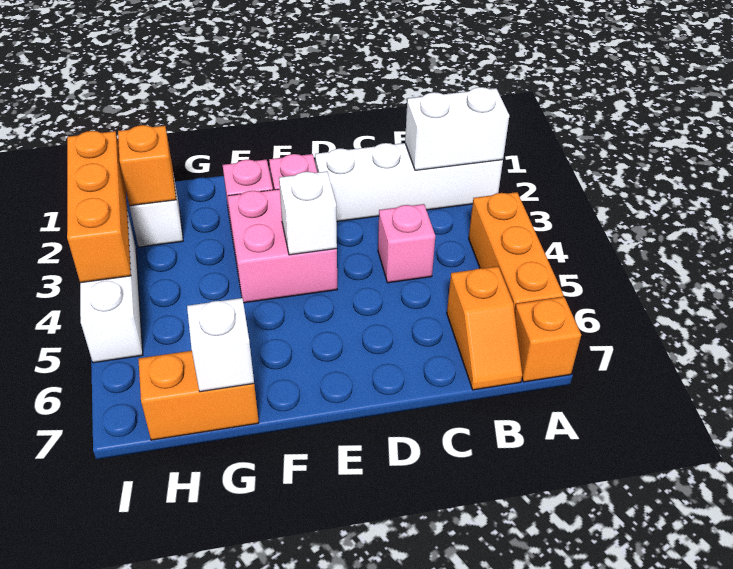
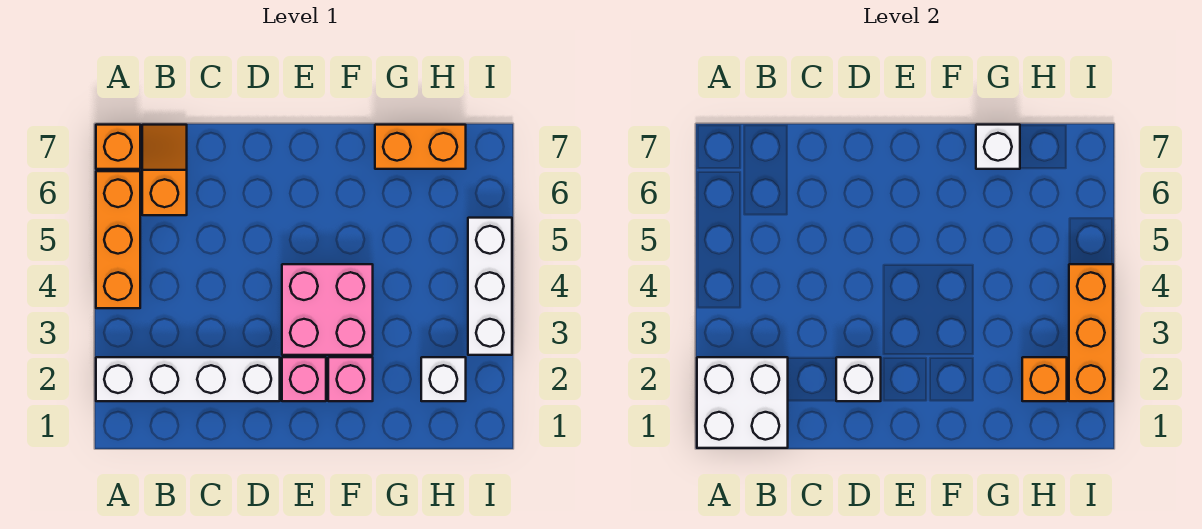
white brick A2:B2 level 2 -> white brick A1:B2 level 2
pink brick C4 level 1 -> none
white brick E4 level 2 -> white brick D2 level 2

